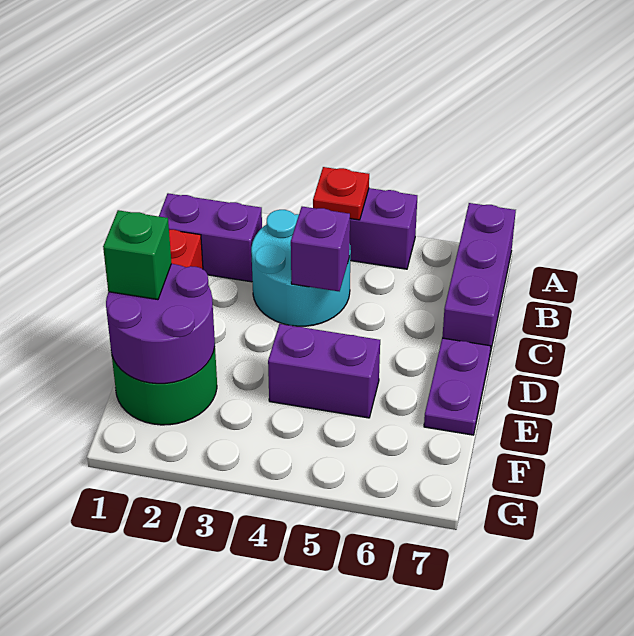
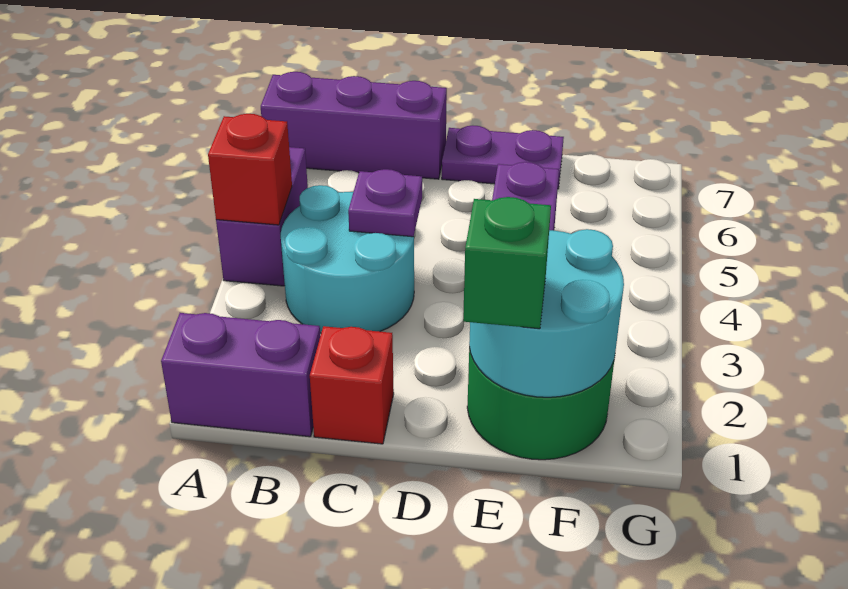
red plate A4 level 2 -> red brick A4 level 2
purple brick B1:B2 level 1 -> purple brick A1:B1 level 1
purple brick C4 level 2 -> purple plate C4 level 2
purple round brick E1:F2 level 2 -> cyan round brick E1:F2 level 2

